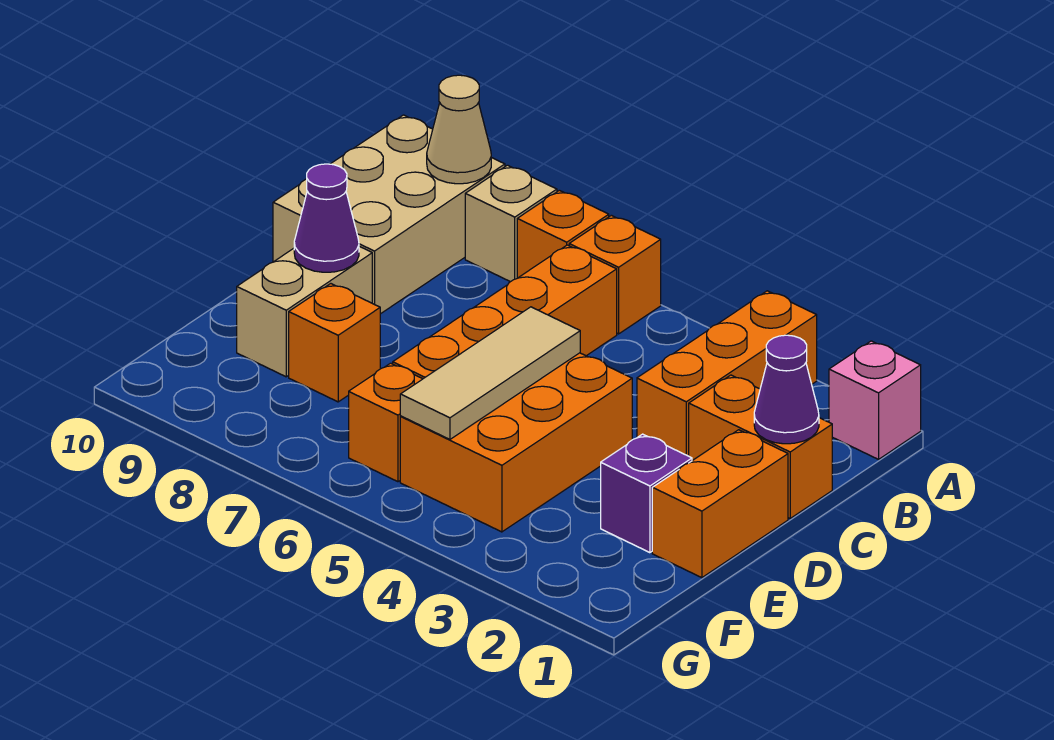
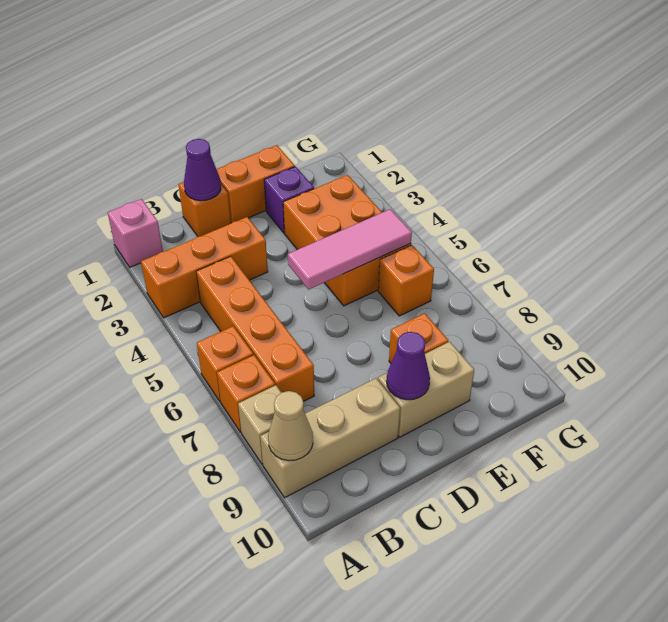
tan brick A9:C10 level 1 -> tan brick A9:C9 level 1
orange brick B6:E6 level 1 -> orange brick B4:B7 level 1
orange brick C1:C2 level 1 -> orange brick C1 level 1
orange brick D4:F5 level 1 -> orange brick E3:F5 level 1
tan tile D5:F5 level 2 -> pink tile D5:F5 level 2

